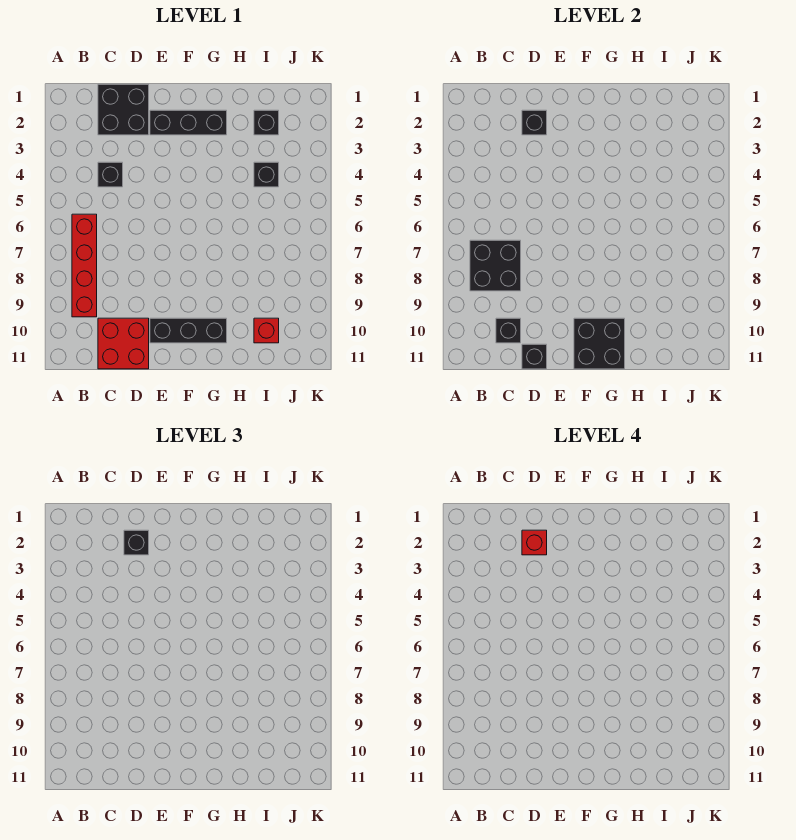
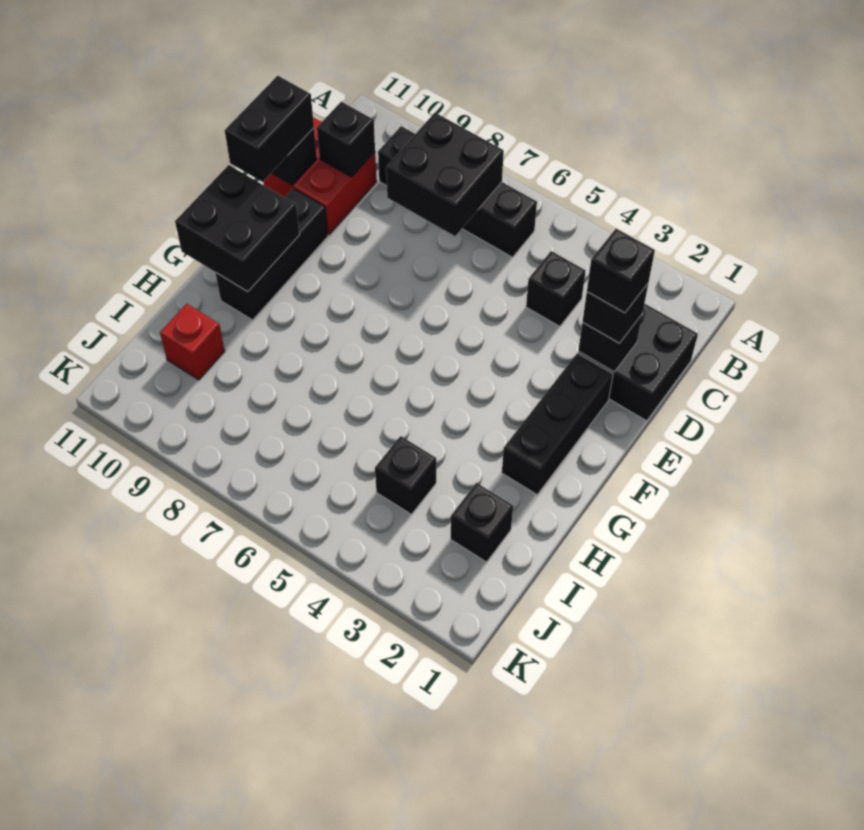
red brick B6:B9 level 1 -> black brick B6:B9 level 1
red brick D2 level 4 -> black brick D2 level 4
none -> black brick D11:E11 level 3

